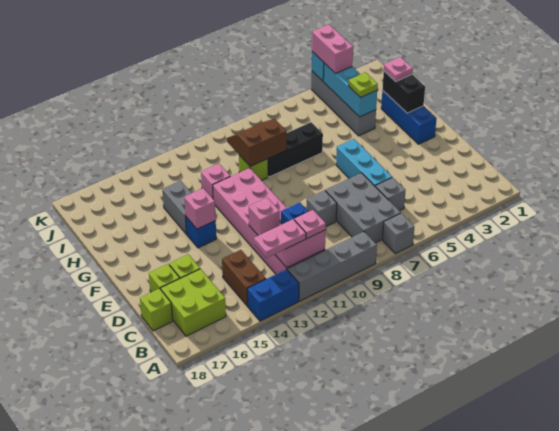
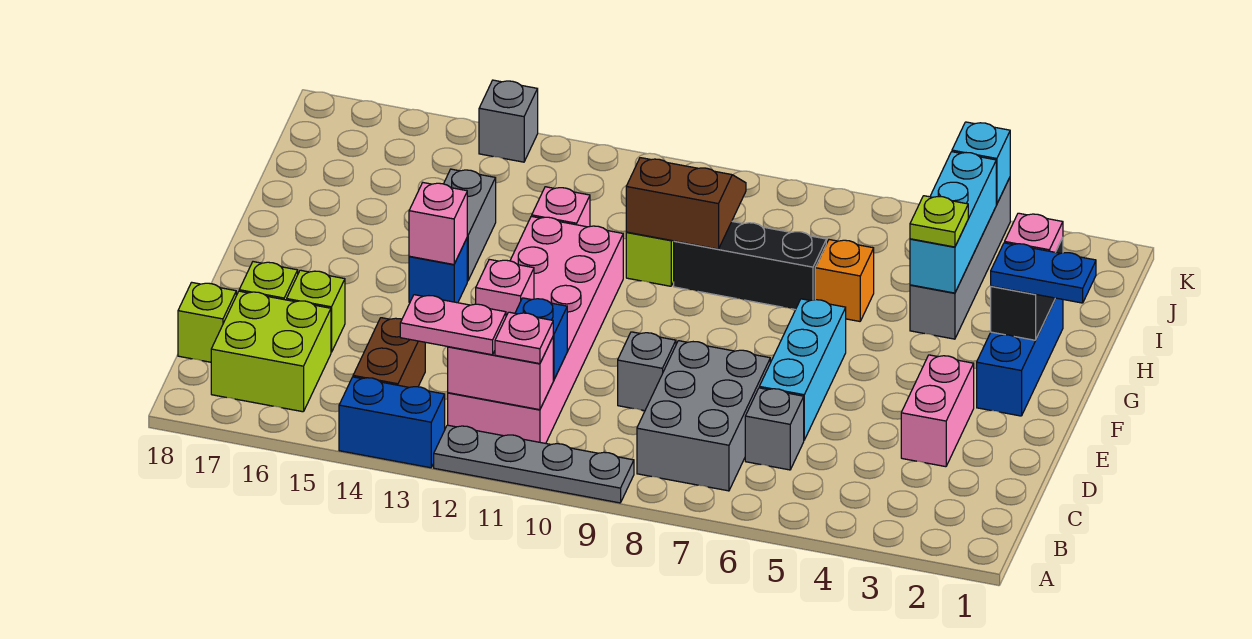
grey brick A7 level 1 -> grey brick K14 level 1
grey brick A9:A12 level 1 -> grey plate A9:A12 level 1
none -> blue plate G1:G2 level 3
none -> orange brick H6 level 1
pink brick J4:K4 level 3 -> pink brick D3:E3 level 1

